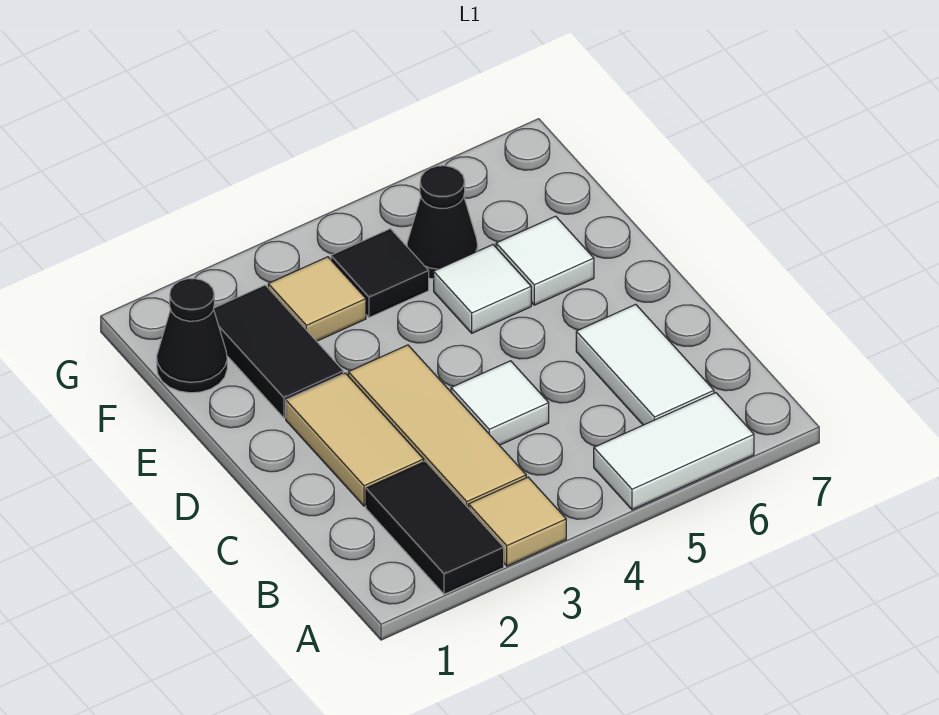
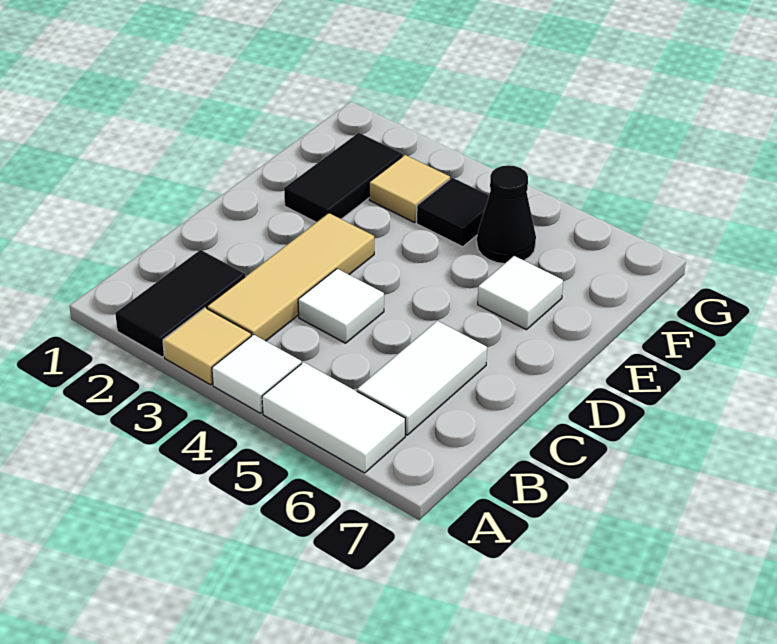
tan tile C2:D2 level 1 -> none
white tile E5 level 1 -> white tile A4 level 1
black cone F1 level 1 -> none

